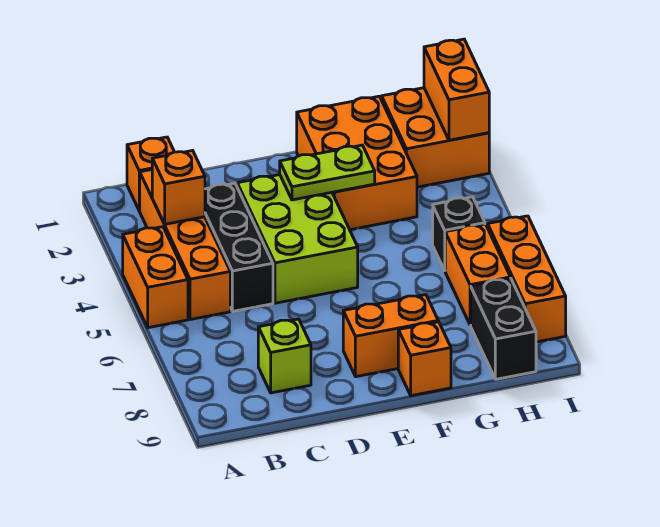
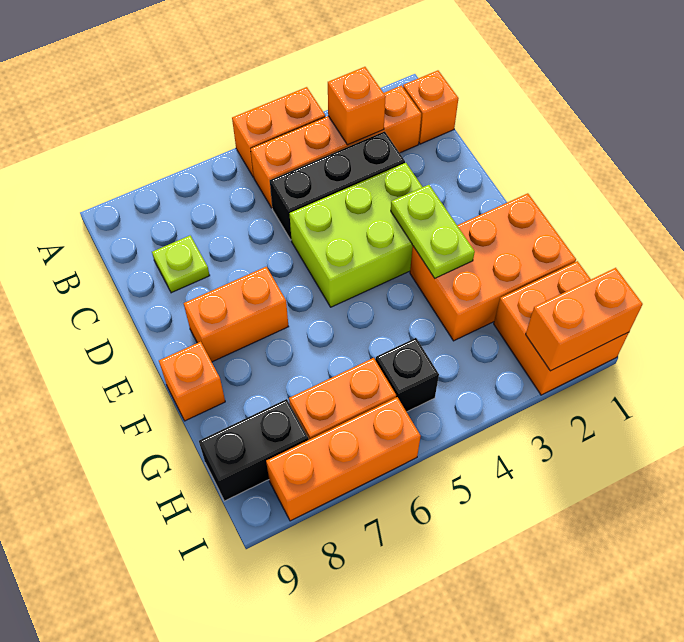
lime brick C8 level 1 -> lime plate C8 level 1
orange brick E8:F8 level 1 -> orange brick E7:E8 level 1

